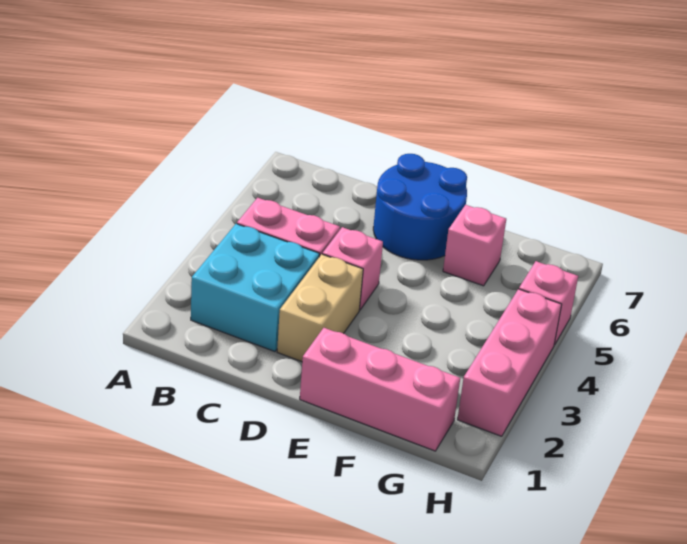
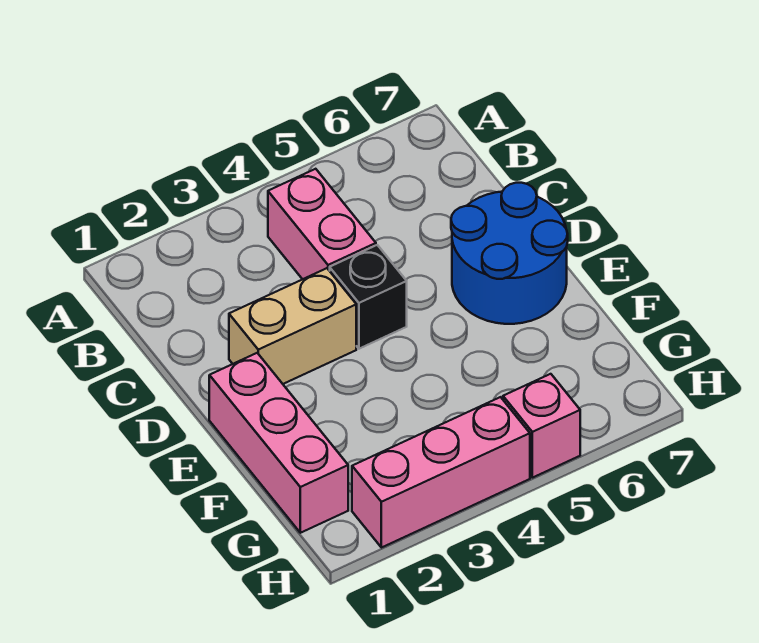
cyan brick B2:C3 level 1 -> none
pink brick D4 level 1 -> black brick D4 level 1
pink brick F6 level 1 -> none

